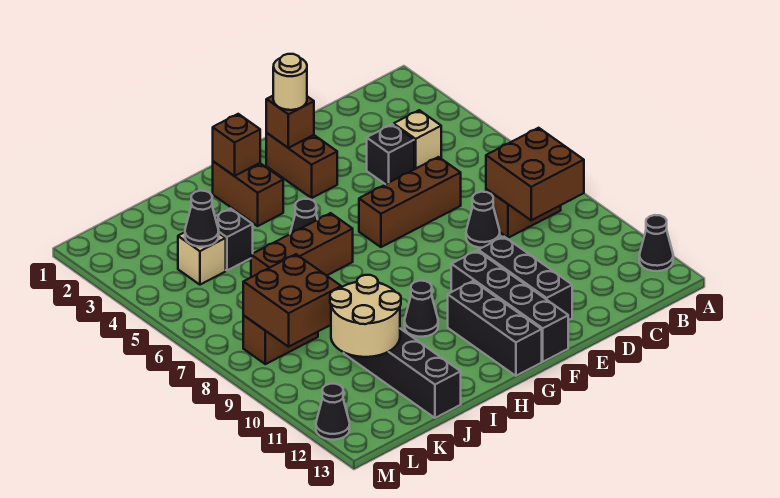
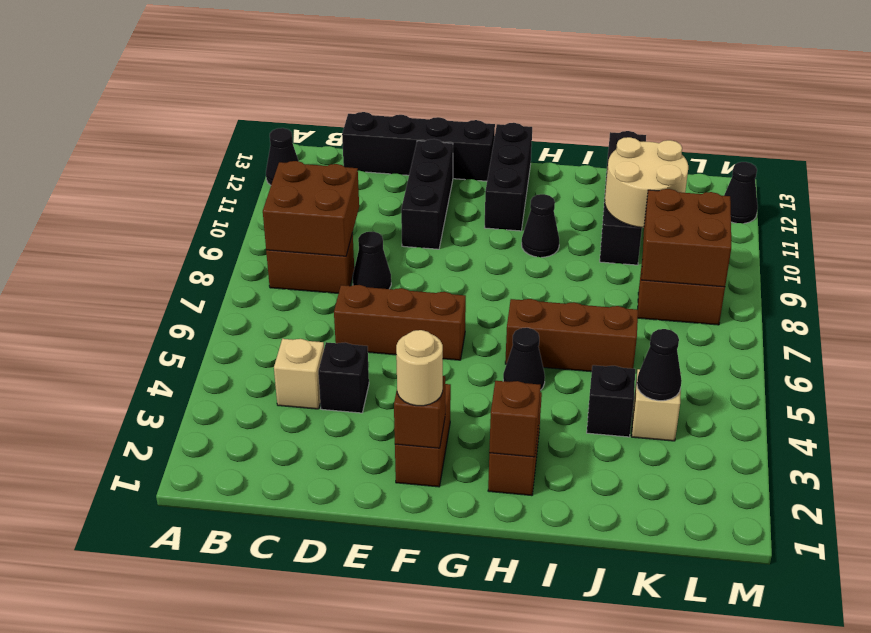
black brick F10:F13 level 1 -> black brick C13:F13 level 1

